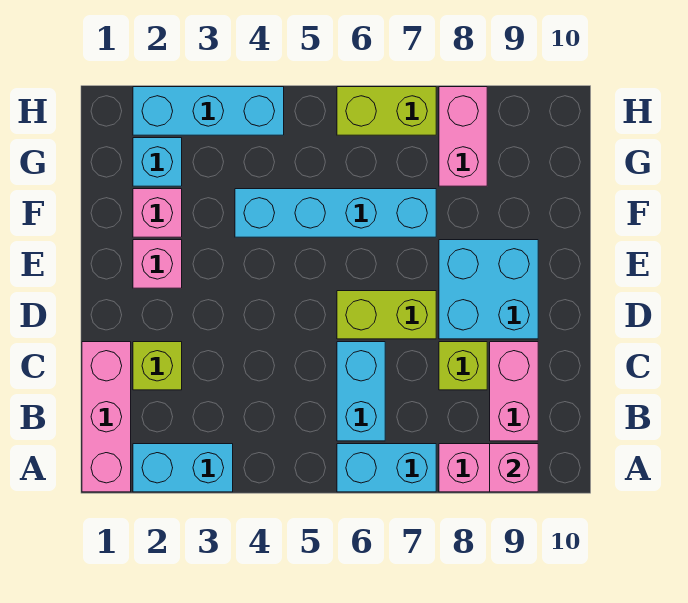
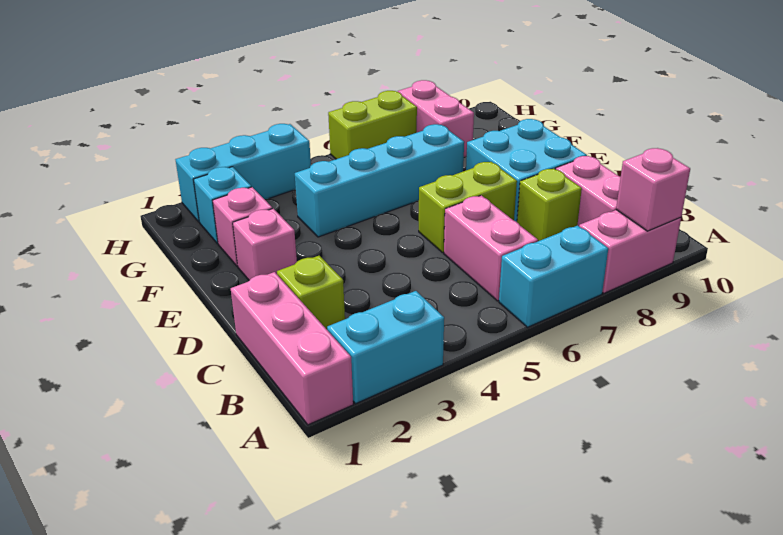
cyan brick B6:C6 level 1 -> pink brick B6:C6 level 1

